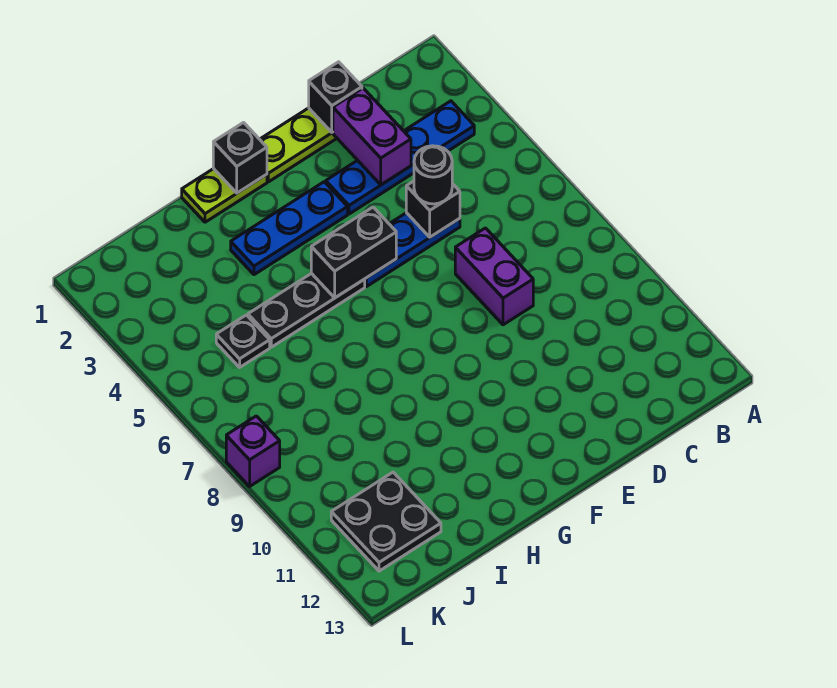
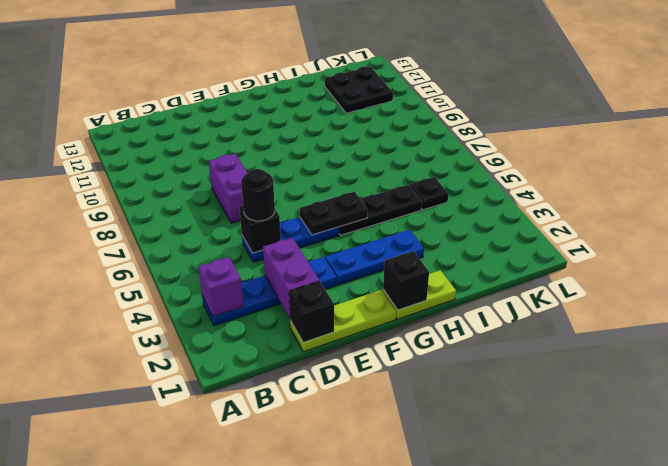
black brick F5:G5 level 2 -> black plate F5:G5 level 2
purple brick L8 level 1 -> purple brick B3 level 2

